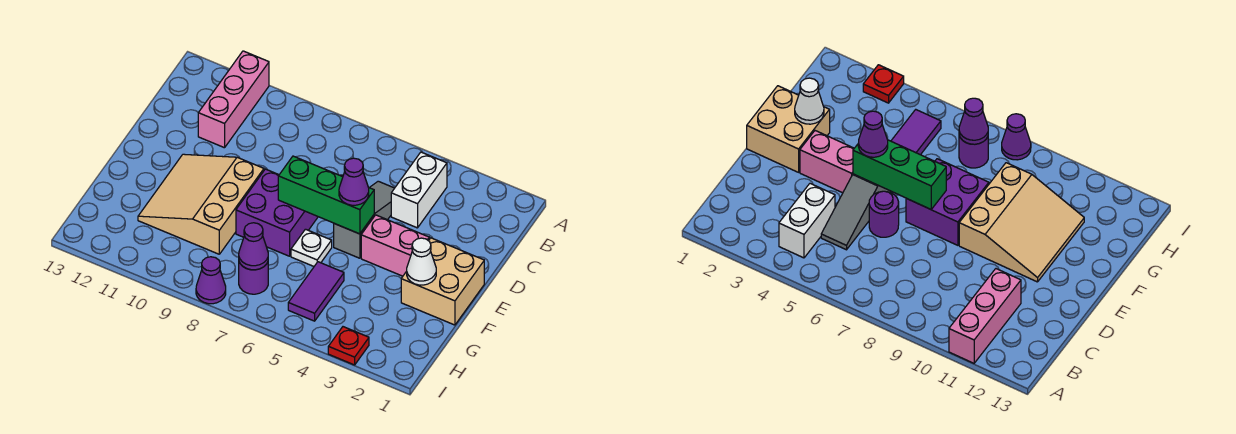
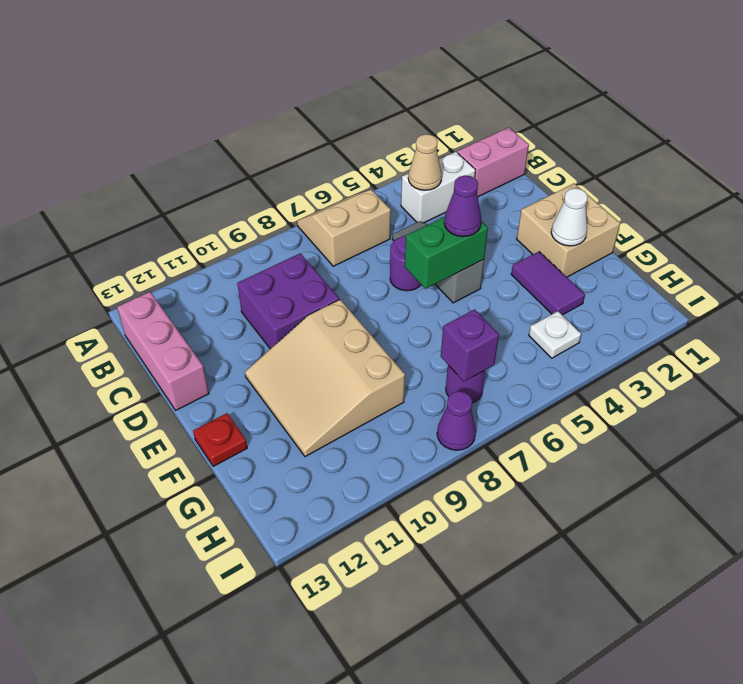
none -> tan slope A6:B7 level 1 top B
pink brick A11:C11 level 1 -> pink brick B13:D13 level 1
white brick B4:C4 level 1 -> white brick B3:B4 level 1
none -> tan cone B4 level 2
pink brick E3:E4 level 1 -> pink brick B1:B2 level 1
green brick E5:E7 level 2 -> green brick E5:E6 level 2
purple brick E7:F8 level 1 -> purple brick C9:D10 level 1
white plate F6 level 1 -> white plate H4 level 1
purple tile G5:H5 level 1 -> purple tile F3:G3 level 1
purple cone H7 level 2 -> purple brick H7 level 2
red plate I3 level 1 -> red plate F13 level 1

